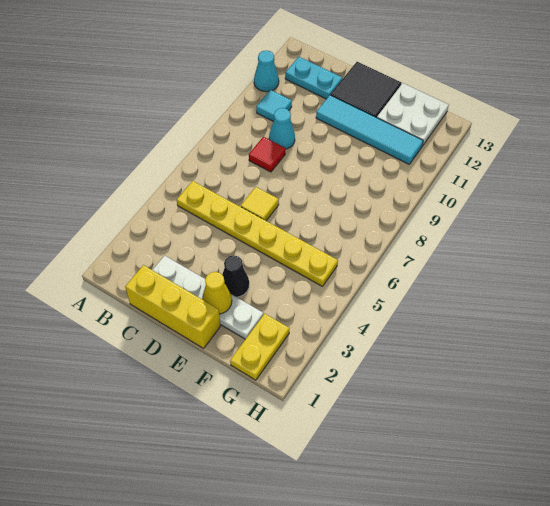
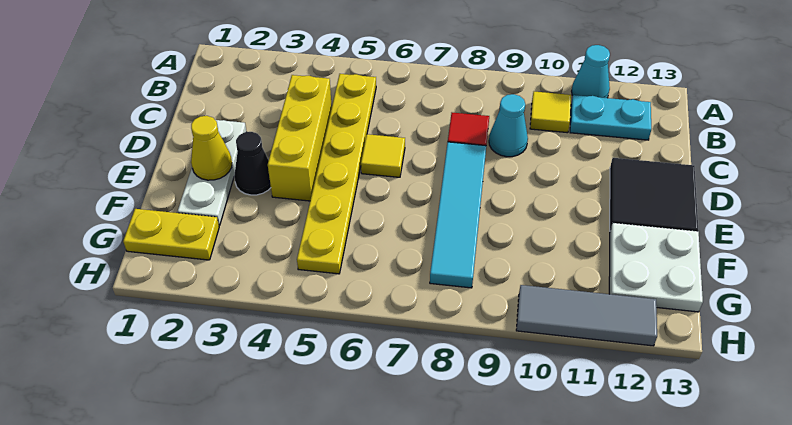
cyan tile B10 level 1 -> yellow tile B10 level 1
cyan plate B12:C12 level 1 -> cyan plate B11:B12 level 1
yellow brick C1:E1 level 1 -> yellow brick C4:E4 level 1
white plate C2:F2 level 1 -> white plate D2:F2 level 1
cyan tile D11:G11 level 1 -> cyan tile D8:G8 level 1
none -> grey tile H10:H12 level 1

